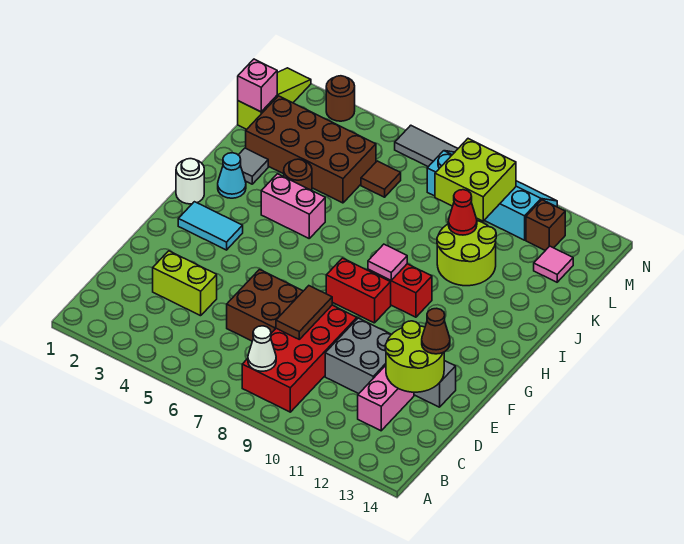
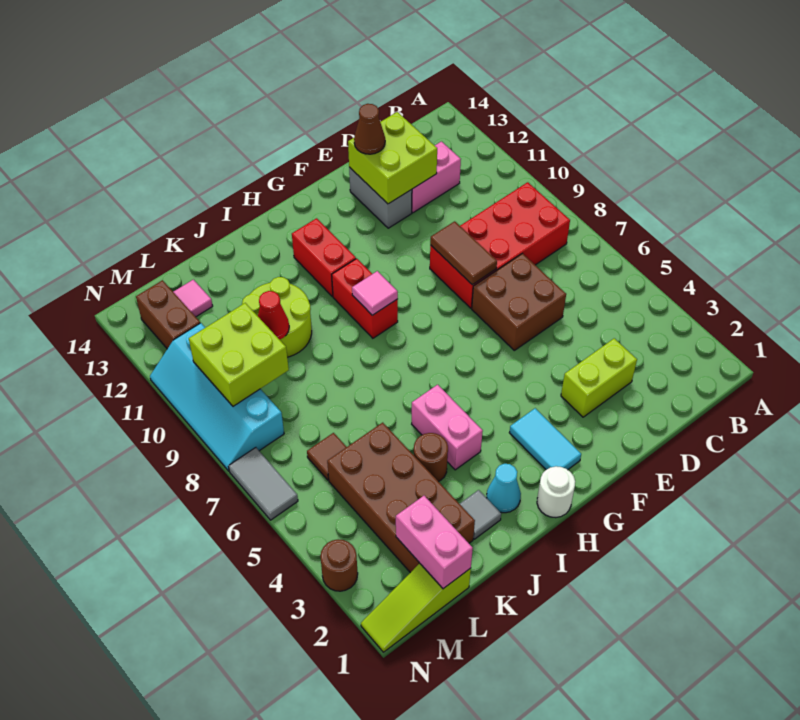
white cone B8 level 2 -> none
lime brick D3:D4 level 1 -> lime brick D3:E3 level 1
brown tile D8:E8 level 2 -> brown tile E8:E9 level 2
grey brick D10:E11 level 1 -> none
lime round brick D12:E13 level 2 -> lime brick D12:E13 level 2
red brick G8:G9 level 1 -> red brick H11:H12 level 1
pink brick L1 level 2 -> pink brick L1:L2 level 2
brown brick M12 level 1 -> brown brick M12:M13 level 1

